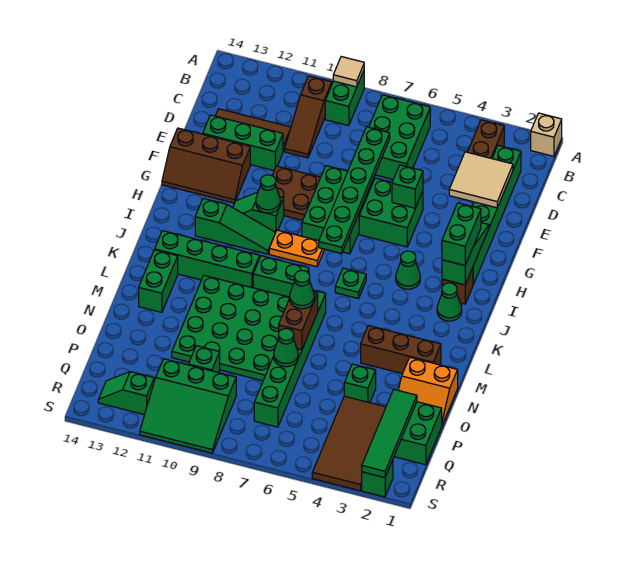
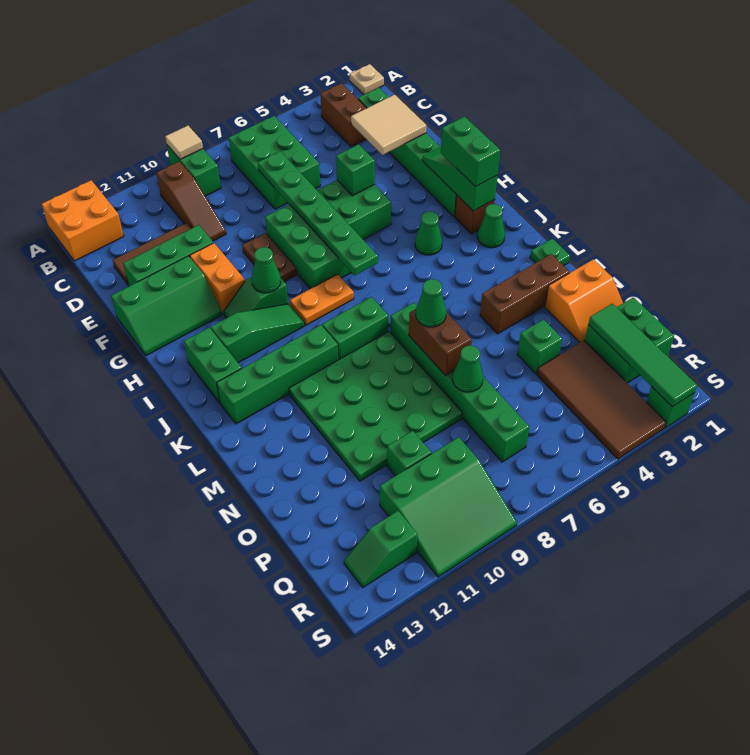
tan brick A1 level 1 -> tan plate A1 level 1
none -> orange brick A13:B14 level 1
brown plate F9:G10 level 1 -> brown plate F9:G9 level 1
none -> orange brick F11:G11 level 1
brown slope F12:G14 level 1 top F -> green slope F12:G14 level 1 top F
green plate J6 level 1 -> green plate L1 level 1
green brick L13:M13 level 1 -> green brick I13:J13 level 1

